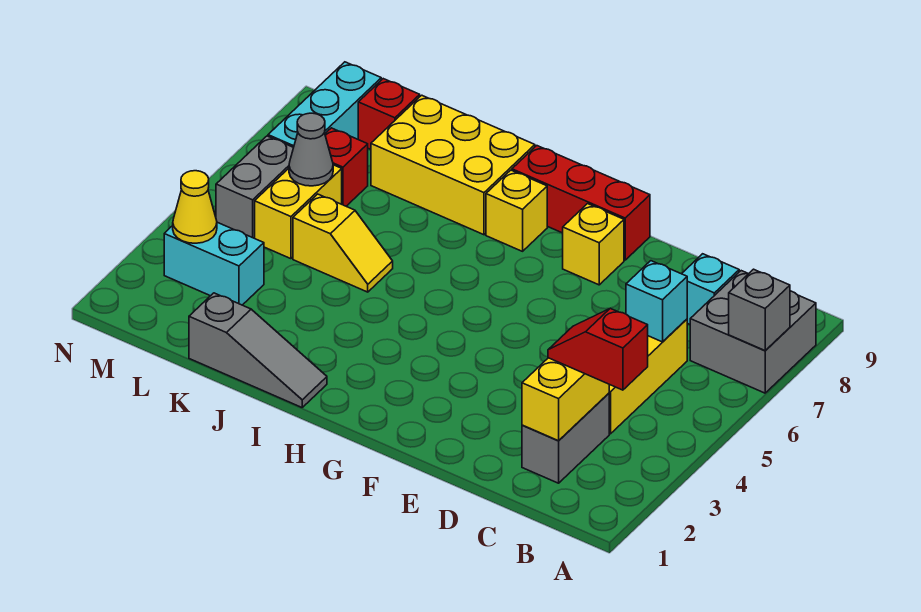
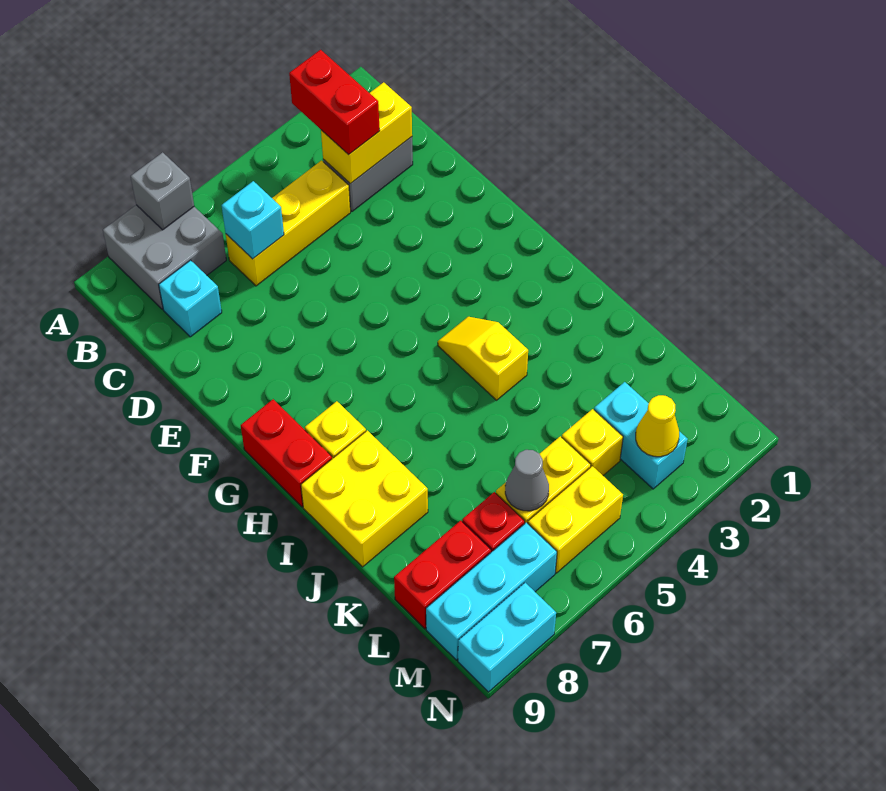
red slope B3:C3 level 3 top B -> red brick B3:C3 level 3
yellow brick F8 level 1 -> yellow brick L4 level 1
red brick F9:H9 level 1 -> red brick G9:H9 level 1
grey slope I1:K1 level 1 top K -> none
yellow brick I8:K9 level 1 -> yellow brick I8:J9 level 1
yellow slope J5:K5 level 1 top K -> yellow slope H4:I4 level 1 top I
red brick L9 level 1 -> red brick L8:L9 level 1
grey brick M5:M6 level 1 -> yellow brick M5:M6 level 1
none -> cyan brick N8:N9 level 1

